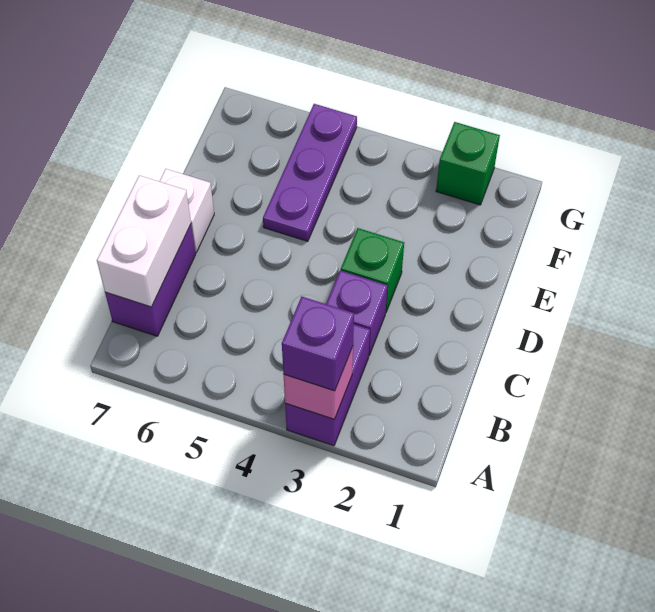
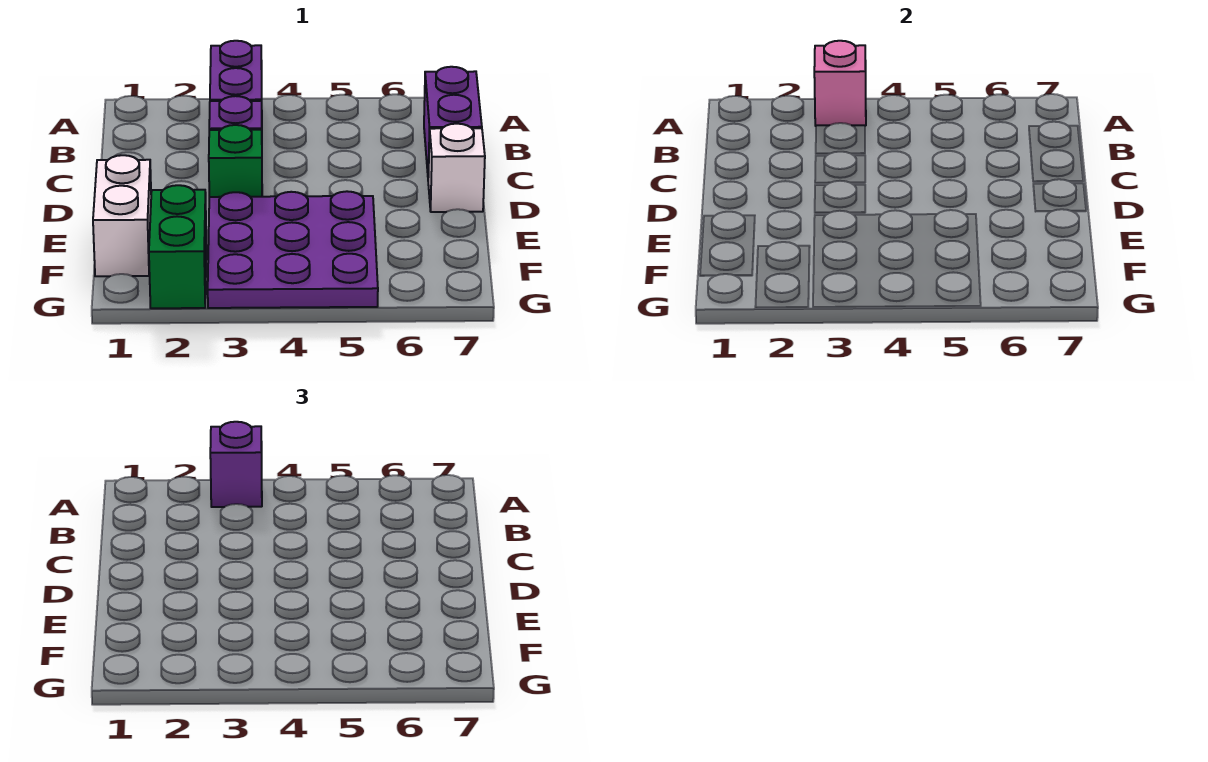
white brick B7:C7 level 2 -> white brick E1:F1 level 1
purple plate E5:G5 level 1 -> purple plate E3:G5 level 1
green brick G2 level 1 -> green brick F2:G2 level 1

